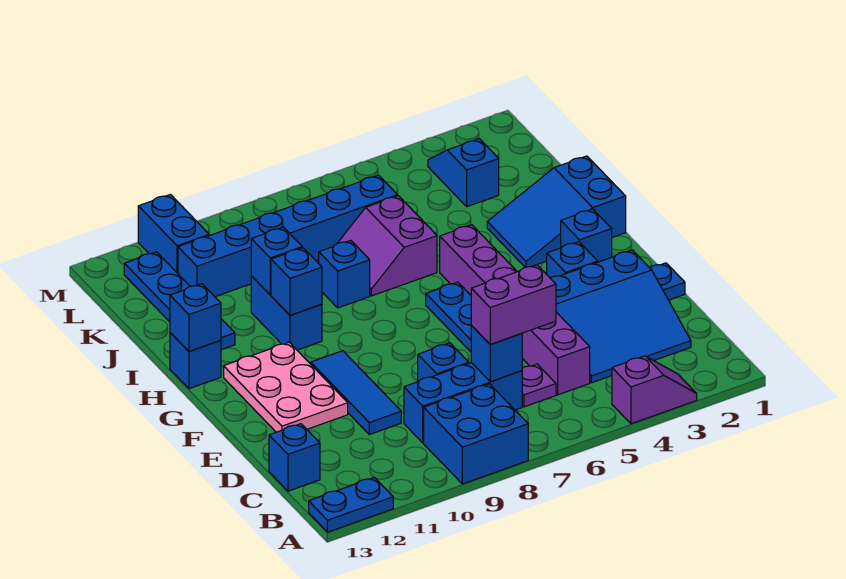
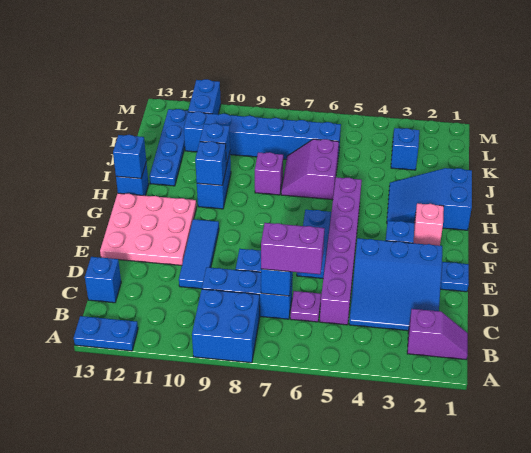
purple slope A3:A4 level 1 top 4 -> purple slope B1:B2 level 1 top 2
pink plate E11:G12 level 1 -> pink plate E11:G13 level 1
blue brick G2 level 1 -> pink brick G2 level 1
blue brick I8 level 1 -> purple brick I8 level 1

